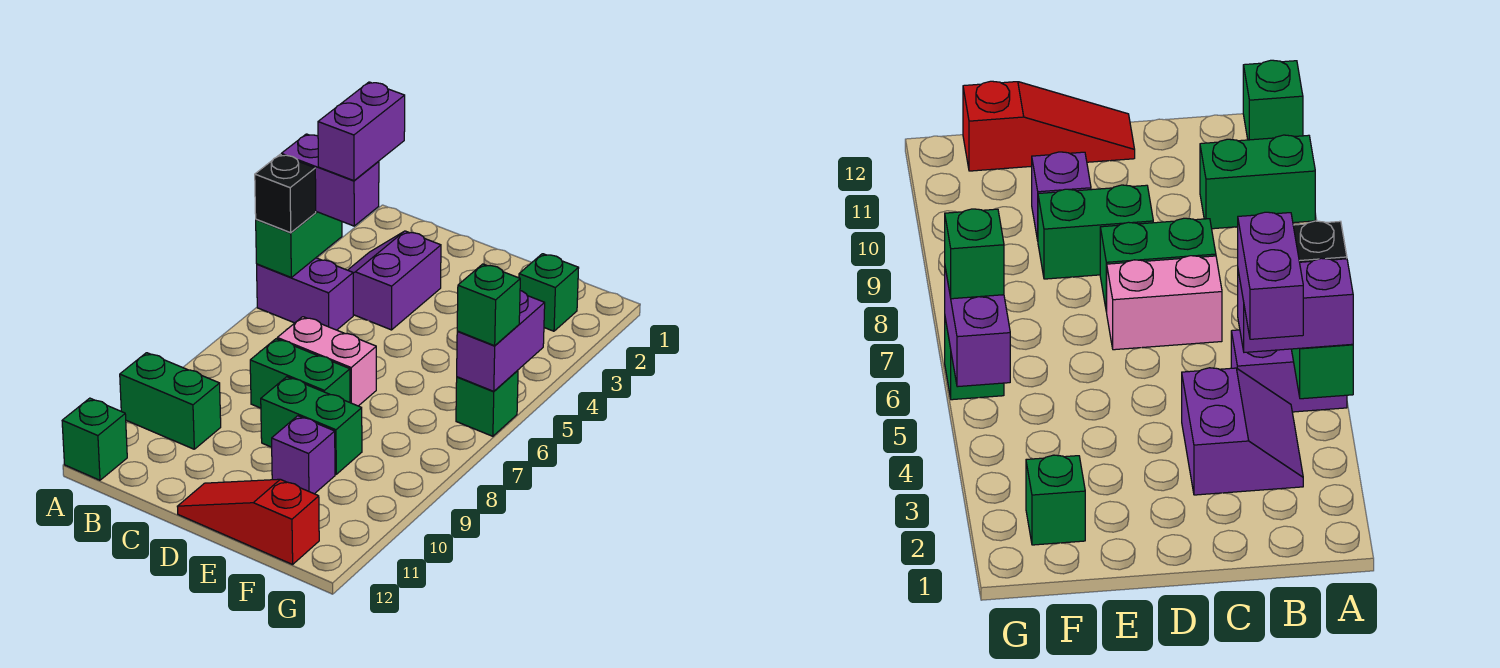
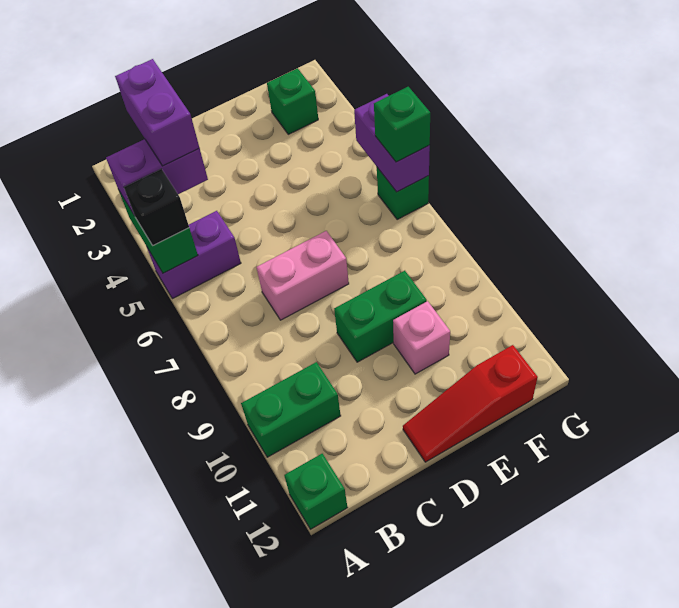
purple slope B3:C4 level 1 top C -> none
green brick C8:D8 level 1 -> none
purple brick E10 level 1 -> pink brick E10 level 1

